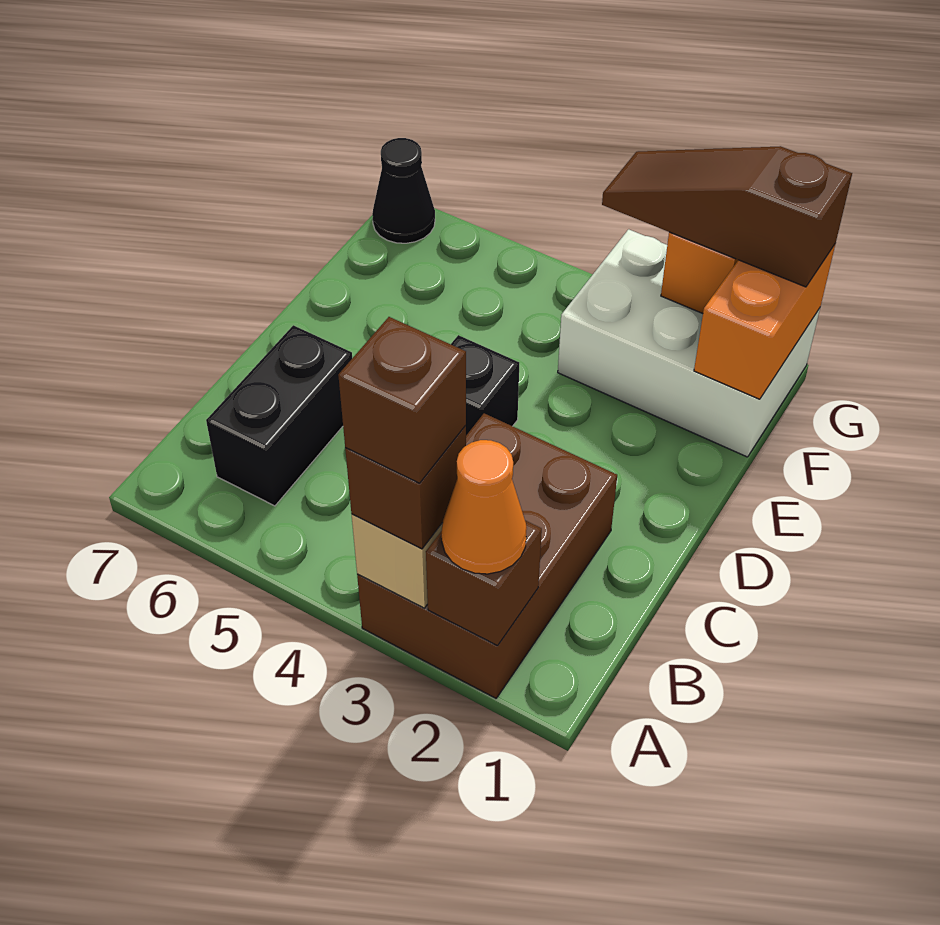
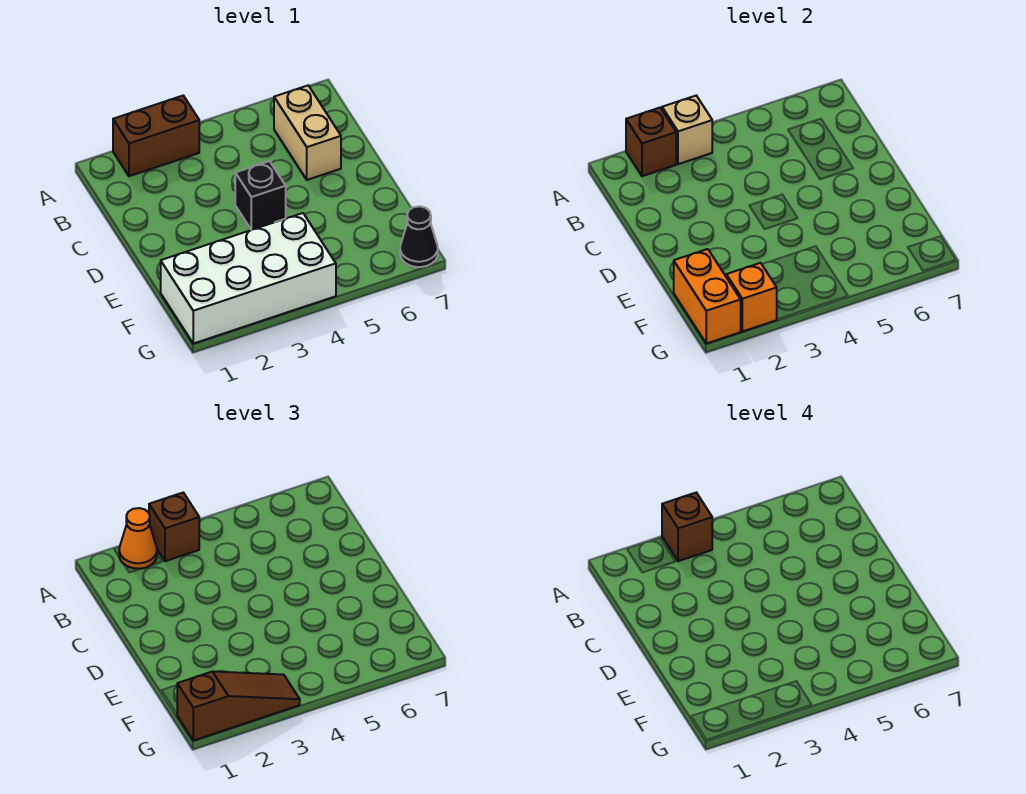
brown brick A2:C3 level 1 -> brown brick A2:A3 level 1
black brick B6:C6 level 1 -> tan brick B6:C6 level 1
white brick F1:G3 level 1 -> white brick F1:G4 level 1

